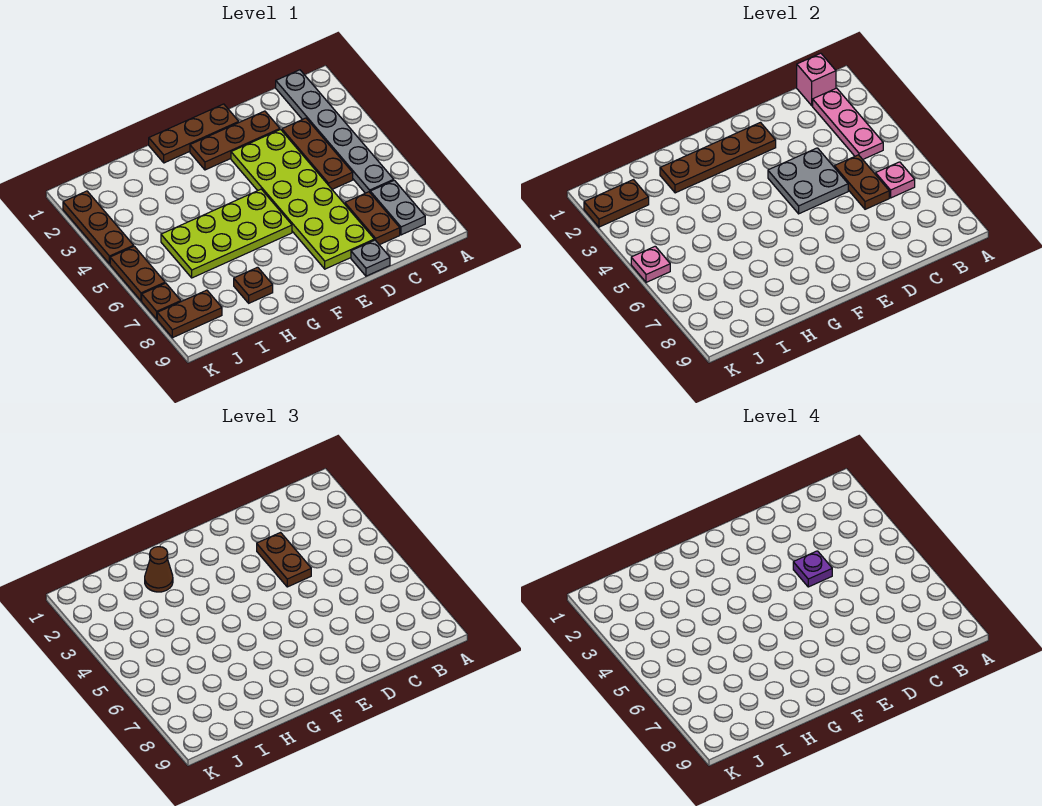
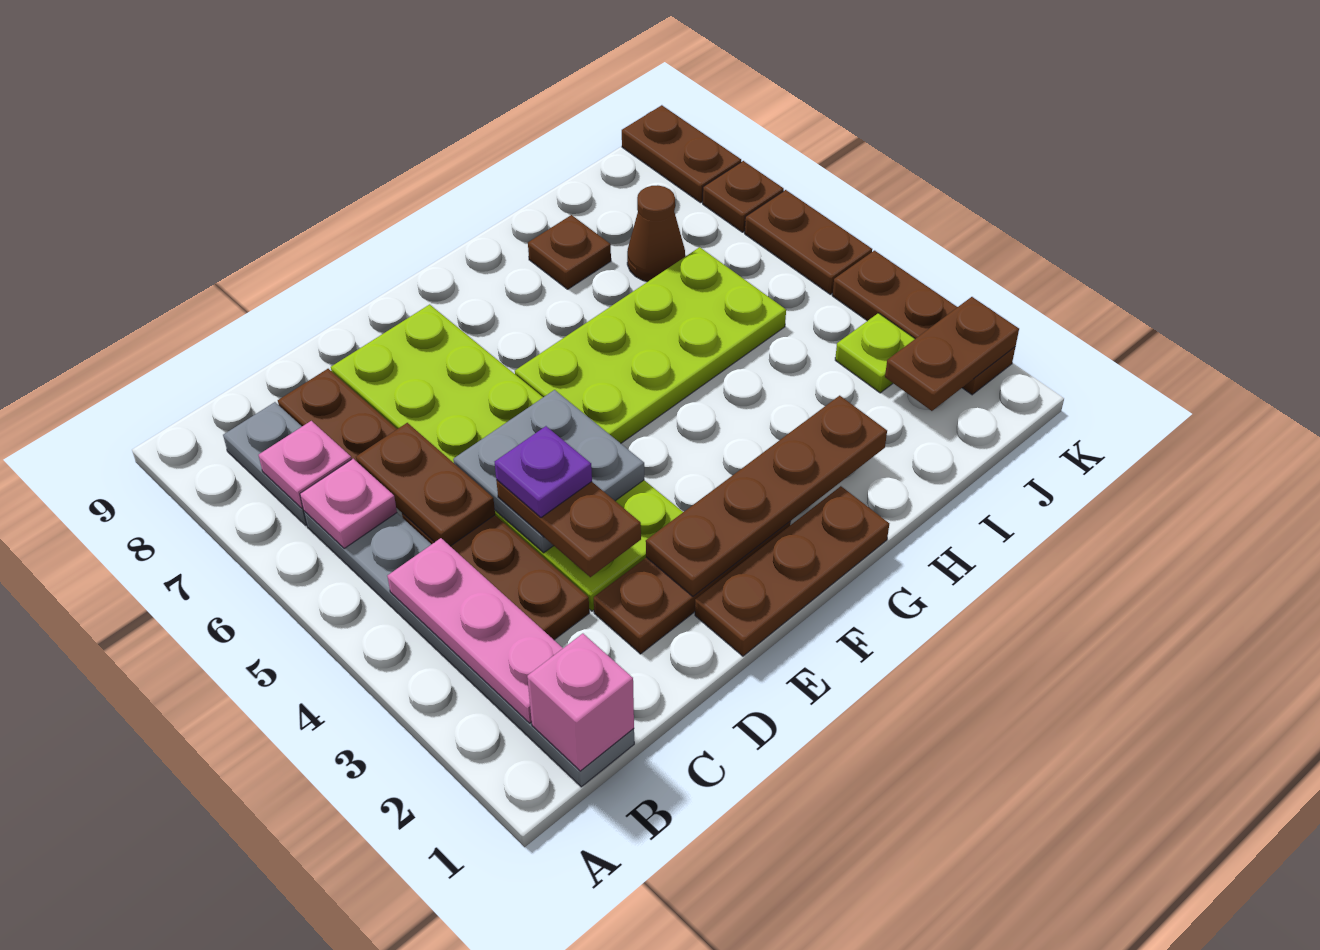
grey plate D9 level 1 -> none
brown cone H2 level 3 -> brown cone I7 level 1
none -> lime plate J3 level 1
brown plate J8:K8 level 1 -> brown plate K8:K9 level 1
pink plate K5 level 2 -> pink plate B7 level 2

